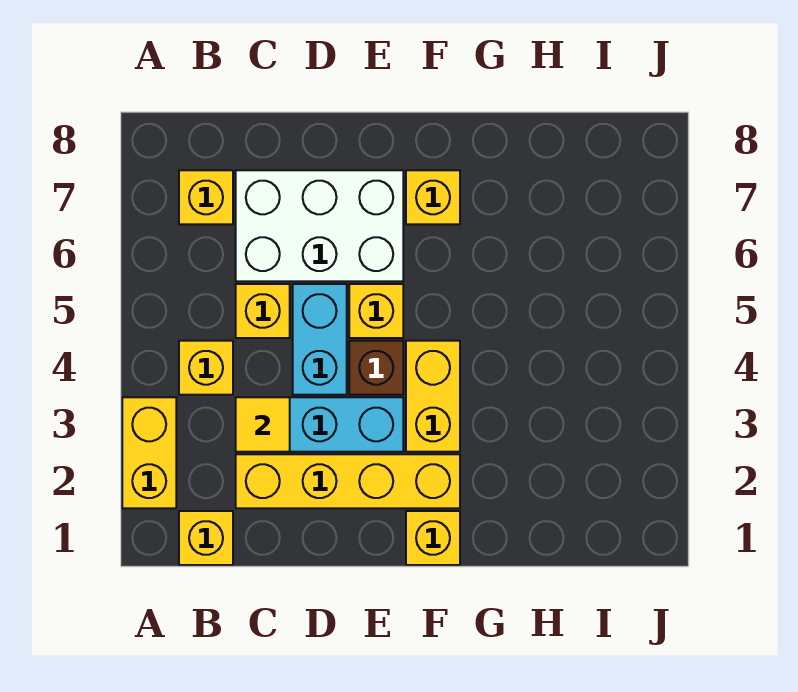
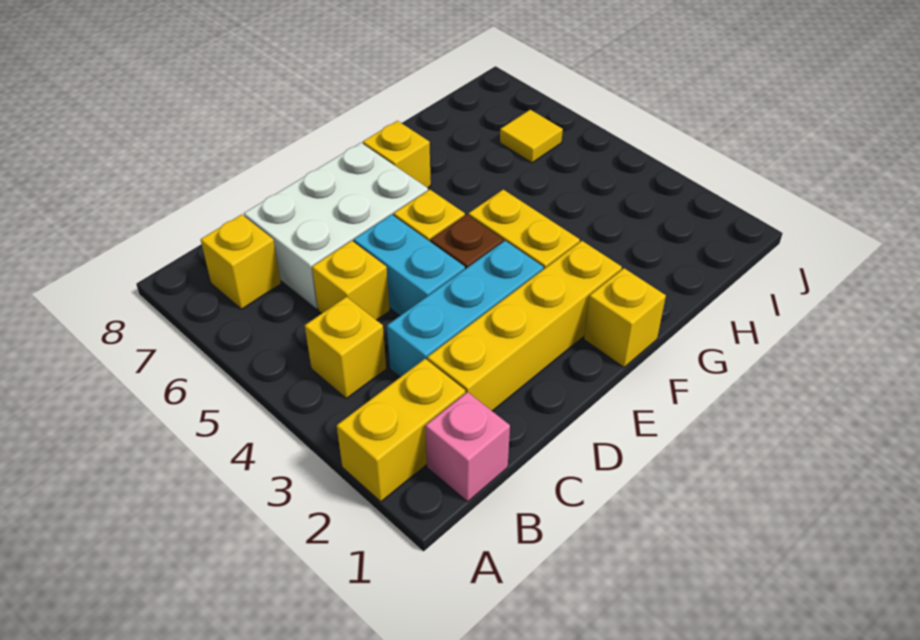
yellow brick A2:A3 level 1 -> yellow brick A2:B2 level 1
yellow brick B1 level 1 -> pink brick B1 level 1
yellow tile C3 level 2 -> yellow tile I6 level 1

